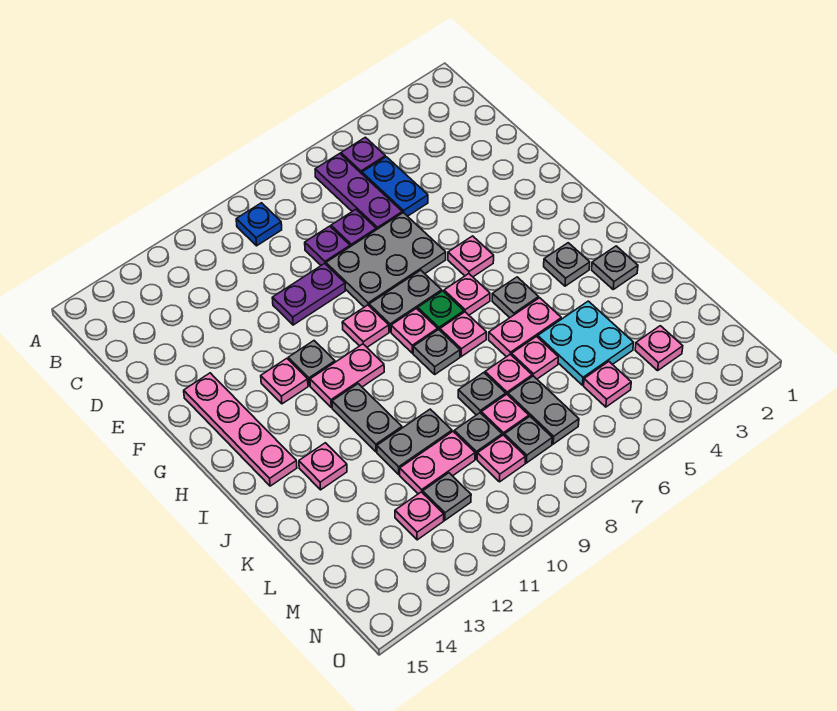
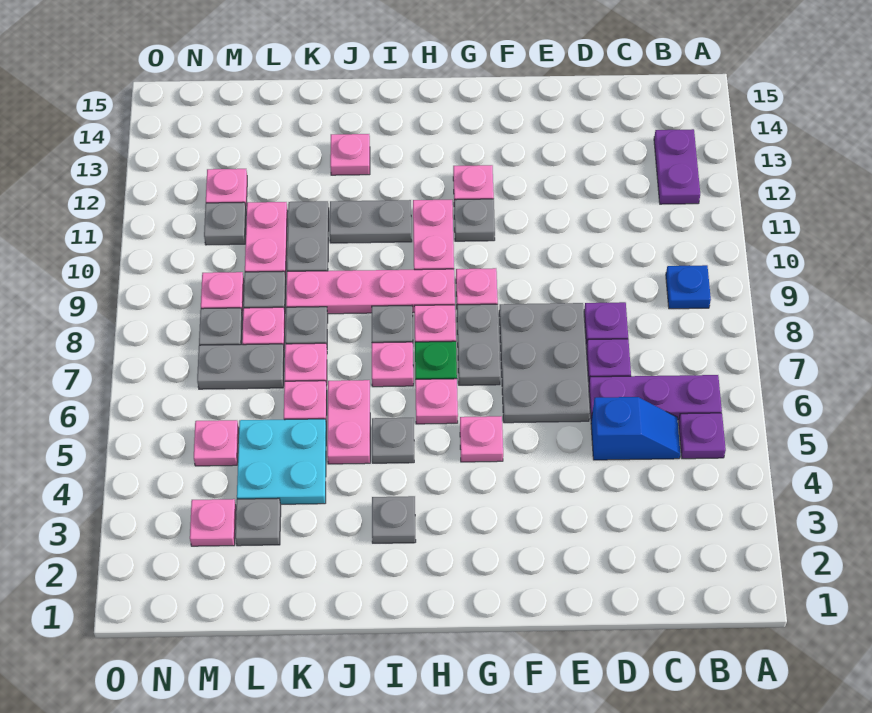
blue plate C5:D5 level 1 -> blue slope C5:D5 level 1 top D
purple plate E9:E10 level 1 -> purple plate B12:B13 level 1
pink plate F14:I14 level 1 -> pink plate H9:K9 level 1
grey plate J2 level 1 -> grey plate L3 level 1

